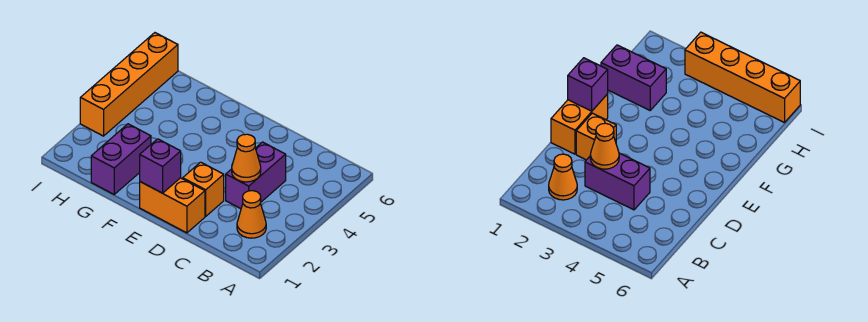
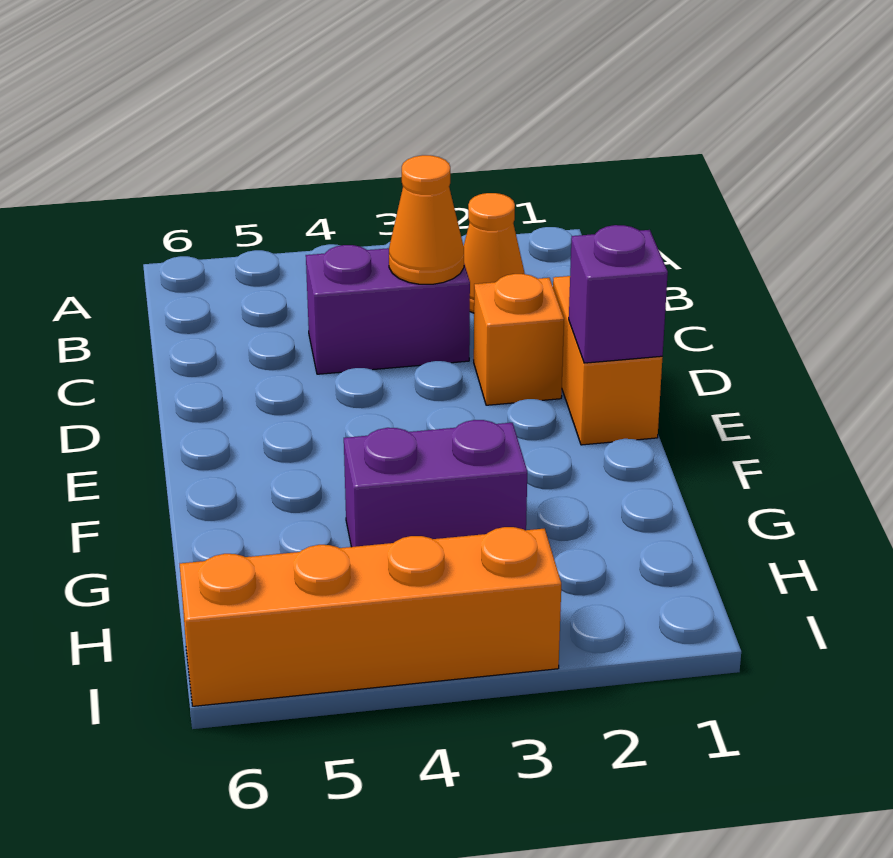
purple brick G1:G2 level 1 -> purple brick G3:G4 level 1

